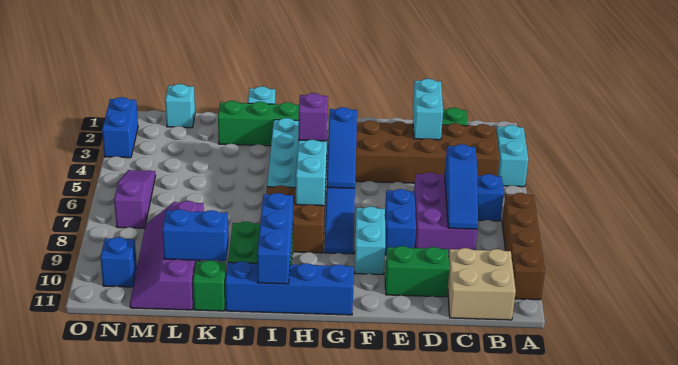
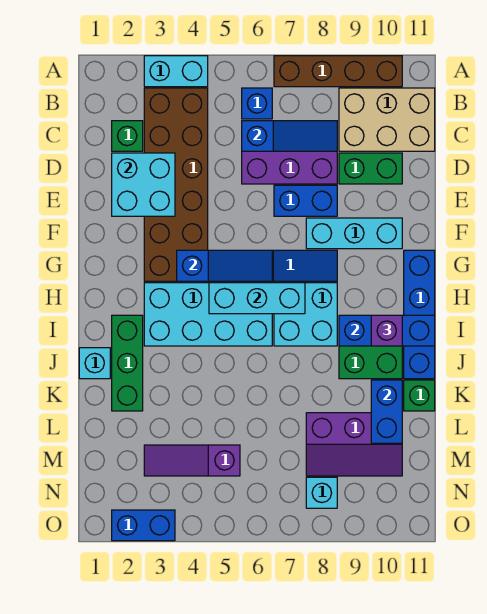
tan brick B10:C11 level 1 -> tan brick B9:C11 level 1
cyan brick D2:D3 level 2 -> cyan brick D2:E3 level 2
green brick D10:E10 level 1 -> green brick D9:D10 level 1
cyan brick F8:F9 level 1 -> cyan brick F8:F10 level 1
purple brick H5 level 3 -> purple brick I10 level 3
brown brick H7:I8 level 1 -> cyan brick H7:I8 level 1
purple slope L8:M11 level 1 top L -> purple slope L8:M10 level 1 top L
cyan brick M1 level 1 -> cyan brick N8 level 1
purple slope N5:N7 level 1 top 7 -> purple slope M3:M5 level 1 top 5
blue brick N10 level 1 -> none

